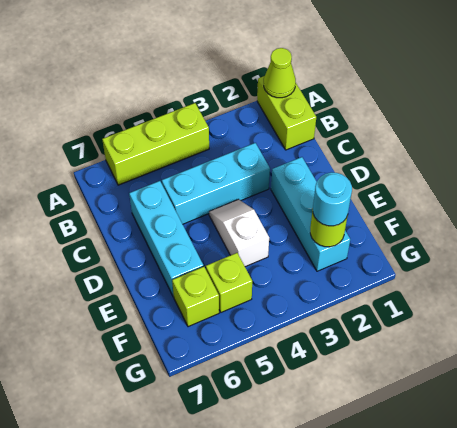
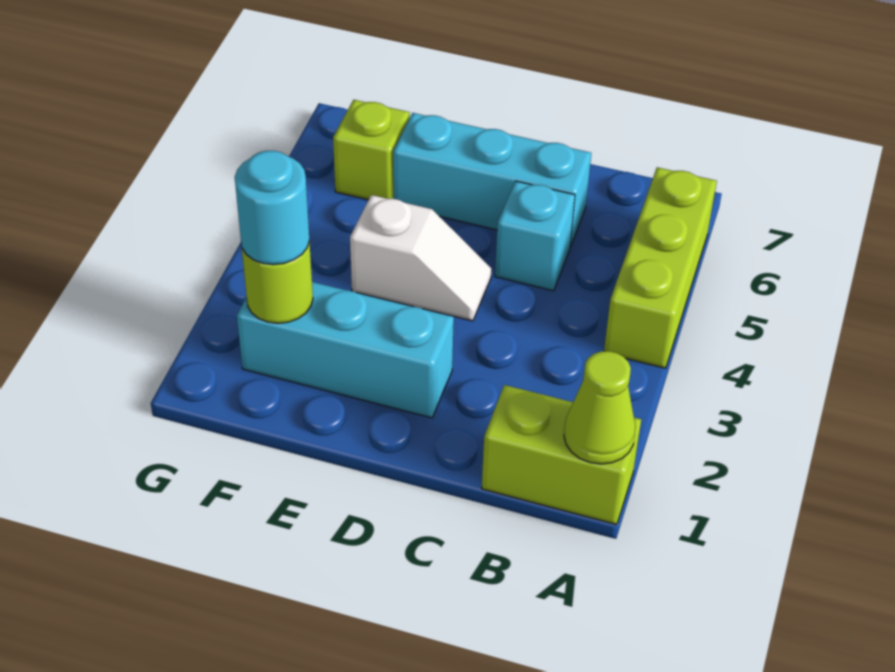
cyan brick C3:C5 level 1 -> cyan brick C5 level 1
lime brick F5 level 1 -> none

